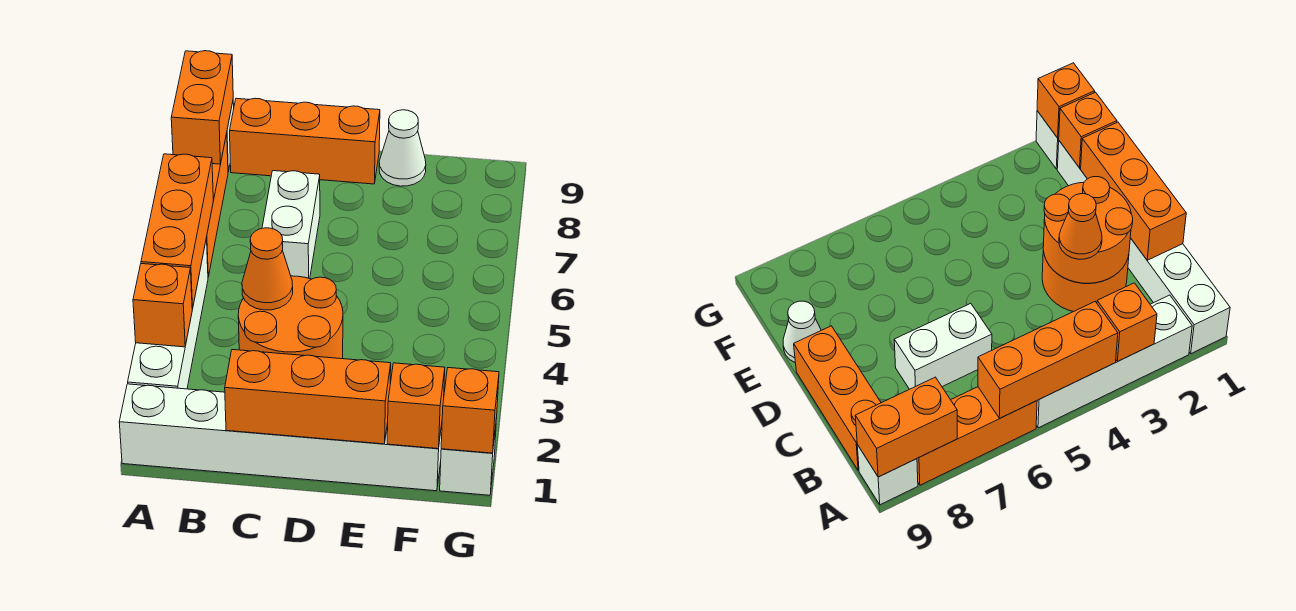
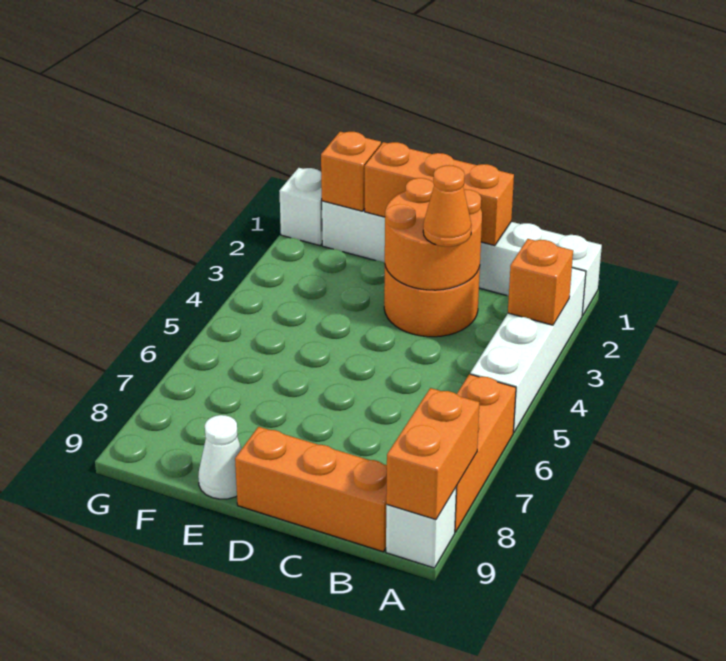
orange brick A4:A6 level 2 -> none
white brick C6:C7 level 1 -> none
orange brick G1 level 2 -> none

